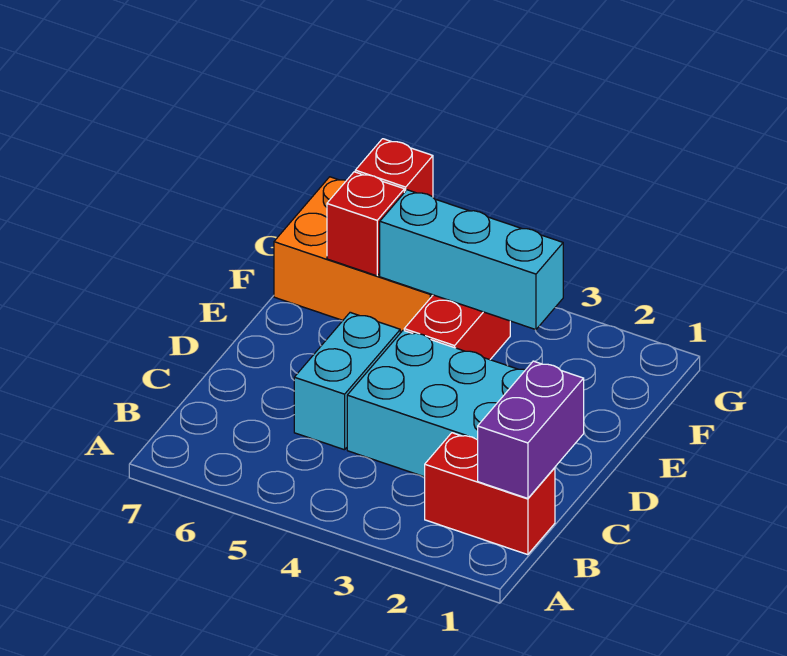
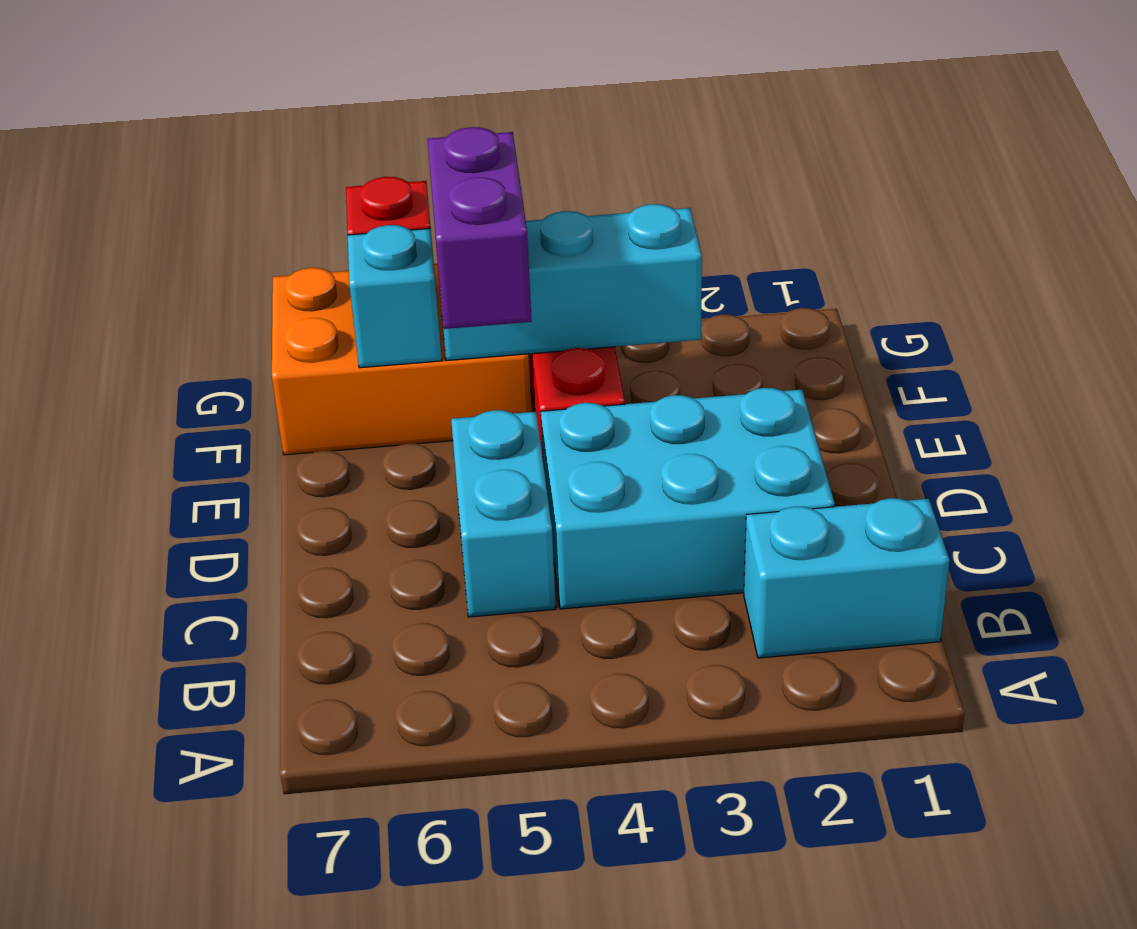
red brick B1:B2 level 1 -> cyan brick B1:B2 level 1
purple brick B1:C1 level 2 -> purple brick E5:F5 level 3
red brick F6 level 2 -> cyan brick F6 level 2

